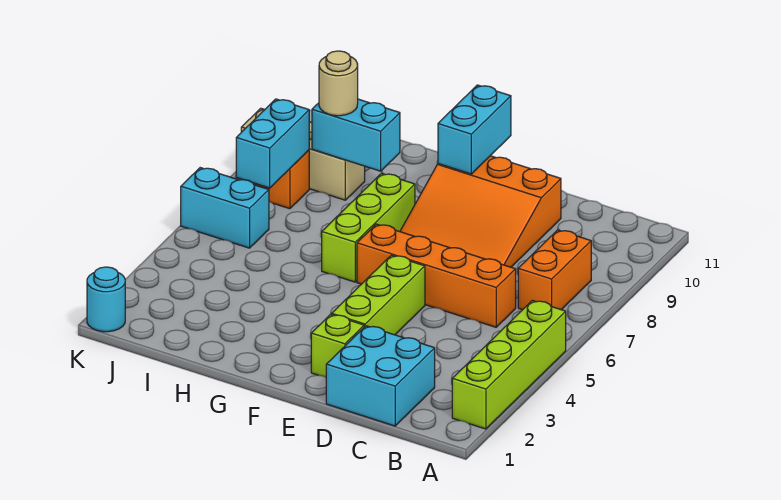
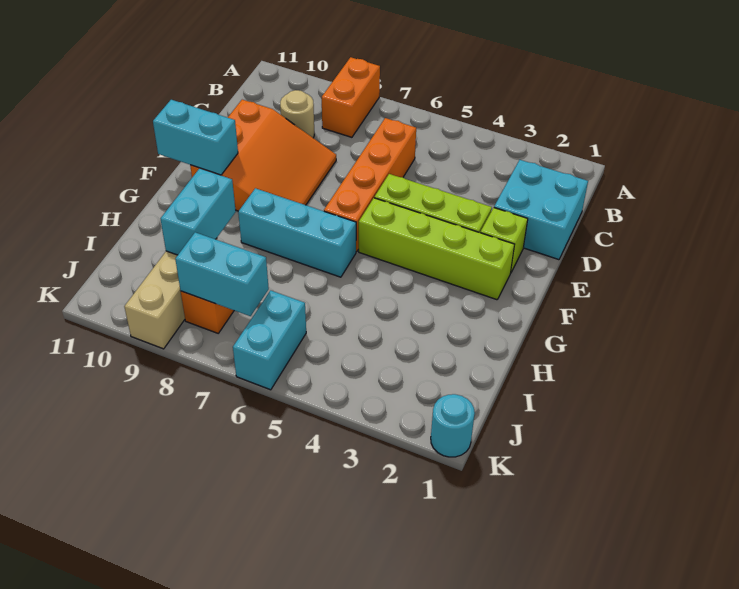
lime brick A2:A5 level 1 -> lime brick F2:F5 level 1
orange brick B7:B8 level 1 -> orange brick A8:B8 level 1
lime brick G6:G8 level 1 -> cyan brick G6:G8 level 1
tan round brick I9 level 3 -> tan round brick C9 level 1

